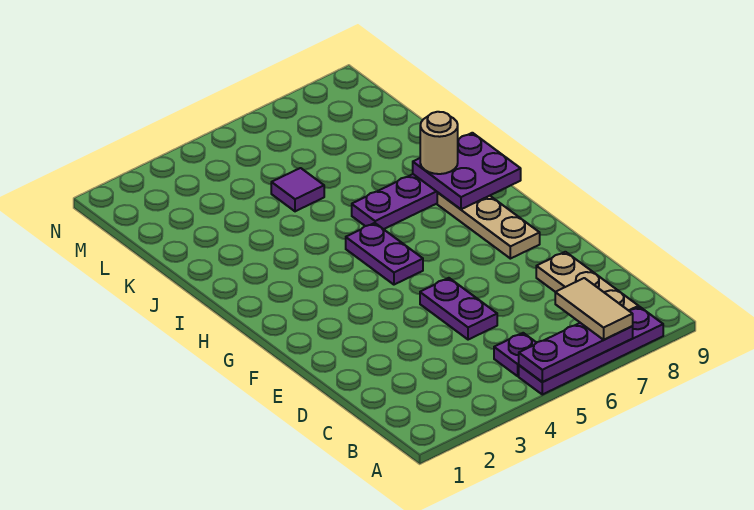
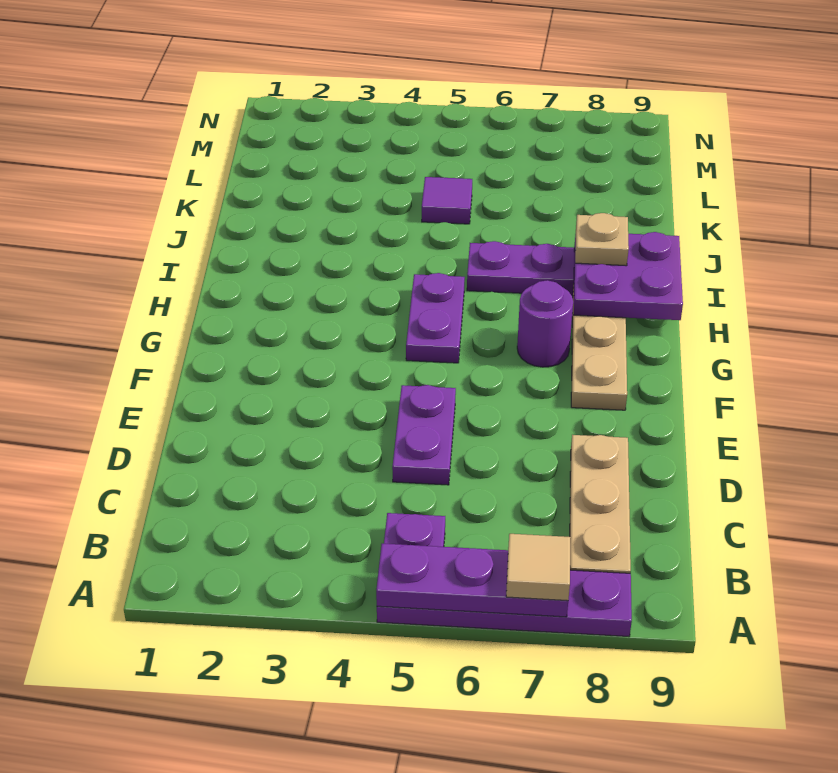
tan tile A7:B7 level 3 -> tan tile A7 level 3
none -> purple round brick G7 level 1
tan round brick I8 level 3 -> tan plate I8 level 3

